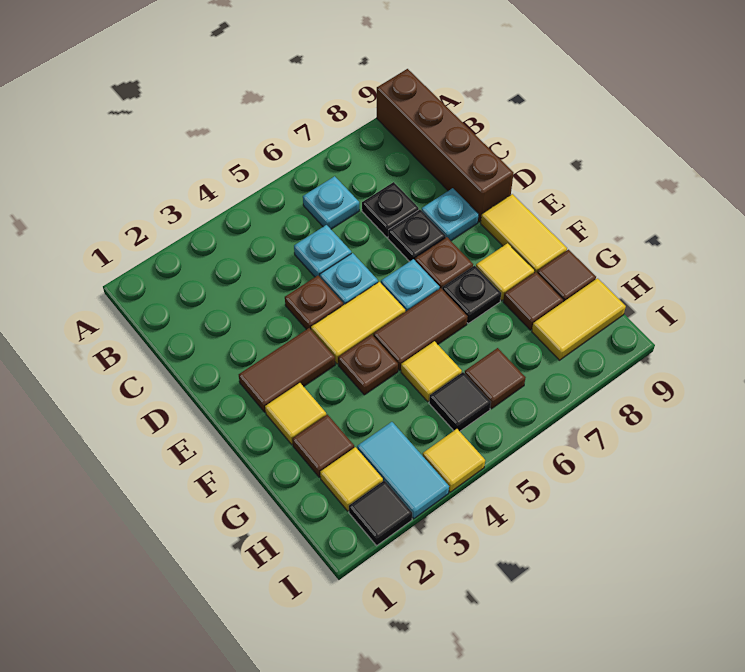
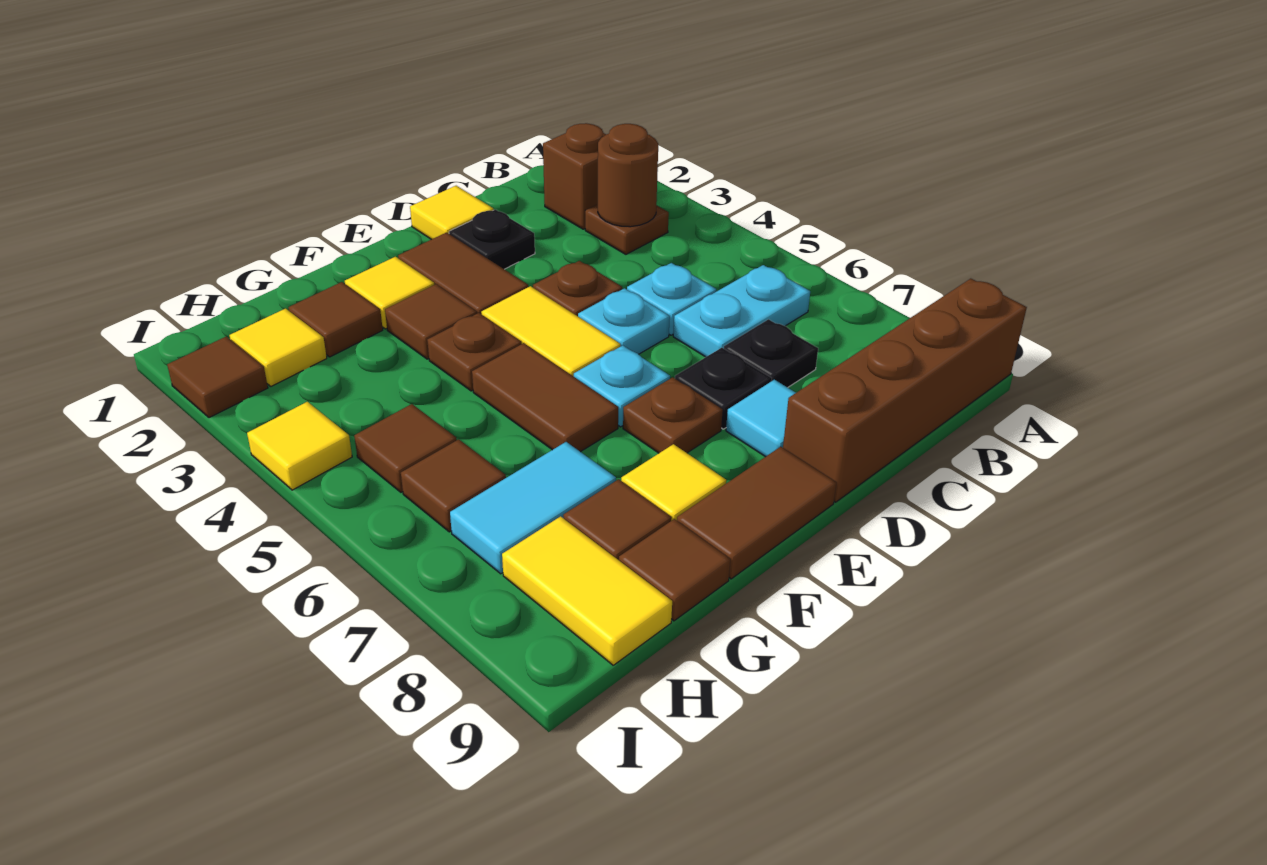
none -> brown brick B2 level 1
none -> brown plate B3 level 1
none -> brown round brick B3 level 2
cyan plate B6 level 1 -> cyan plate B6:C6 level 1
cyan plate D8 level 1 -> cyan tile D8 level 1
yellow tile E9:F9 level 1 -> brown tile E9:F9 level 1
none -> brown tile F3 level 1
black plate F7 level 1 -> black plate D2 level 1
yellow tile G5 level 1 -> yellow tile D1 level 1
cyan tile H3:I3 level 1 -> cyan tile G7:H7 level 1
black tile H5 level 1 -> brown tile H5 level 1
black tile I2 level 1 -> brown tile I2 level 1

